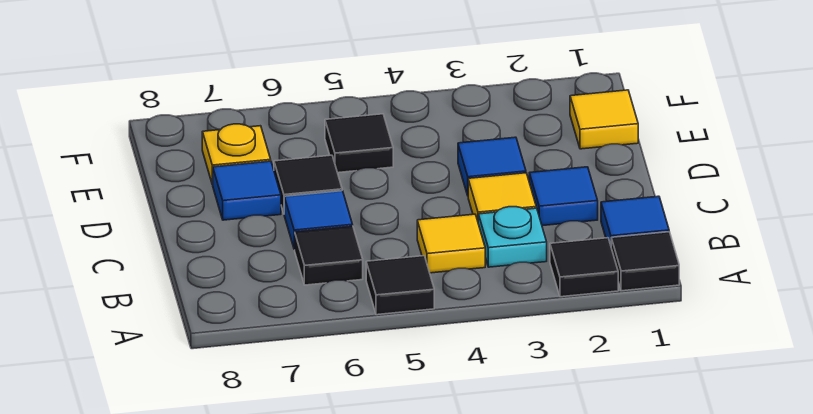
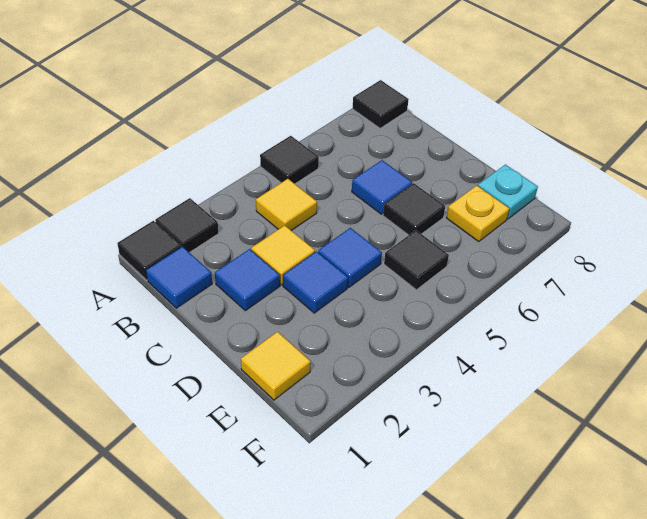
cyan plate B3 level 1 -> cyan plate E8 level 1
black tile B6 level 1 -> black tile A8 level 1
blue tile D7 level 1 -> blue tile D4 level 1

